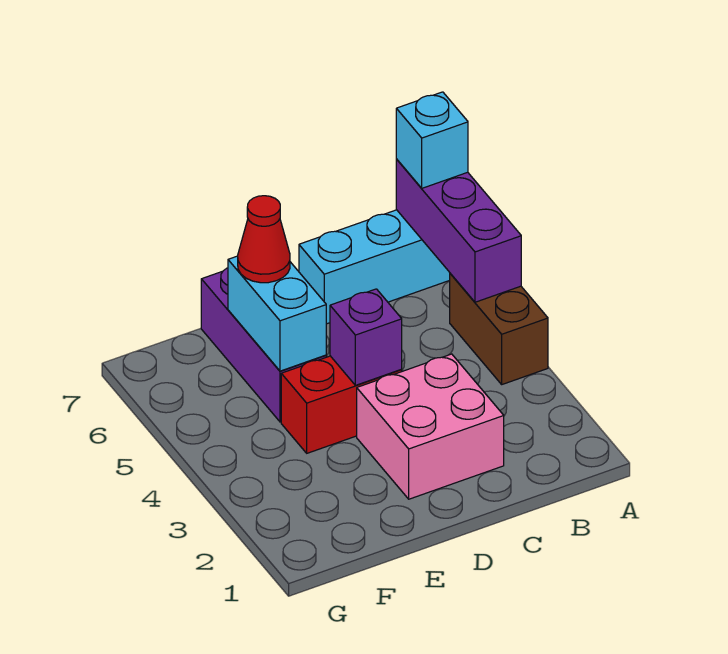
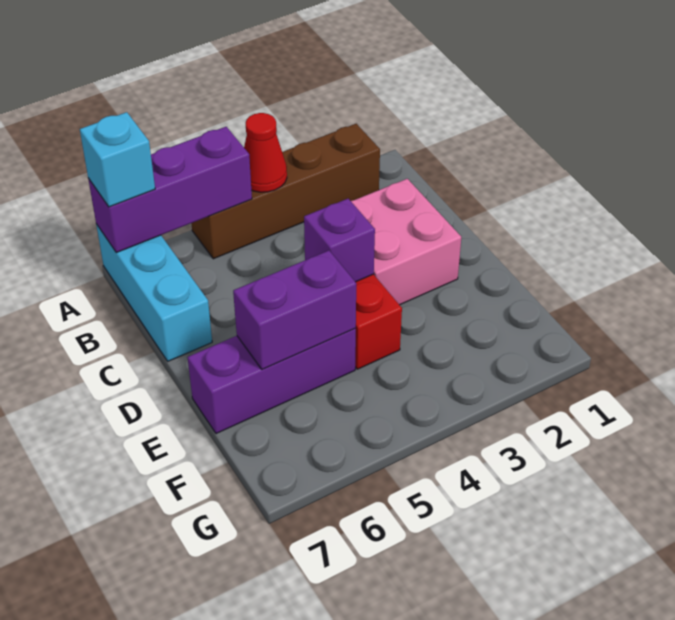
brown brick A4:A5 level 1 -> brown brick A2:A5 level 1
cyan brick E5:E6 level 2 -> purple brick E5:E6 level 2
red cone E6 level 3 -> red cone A4 level 2

